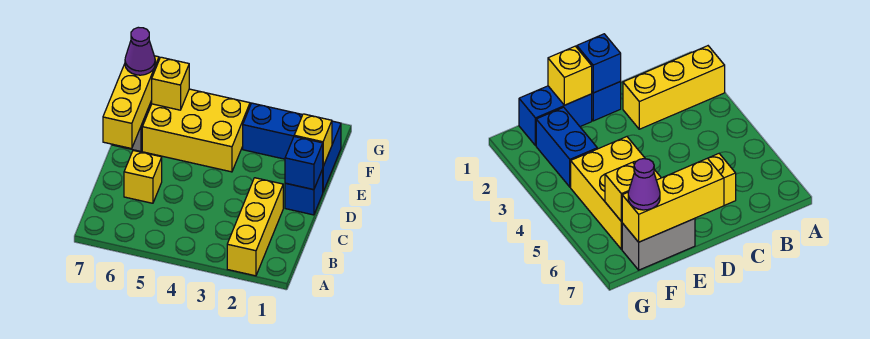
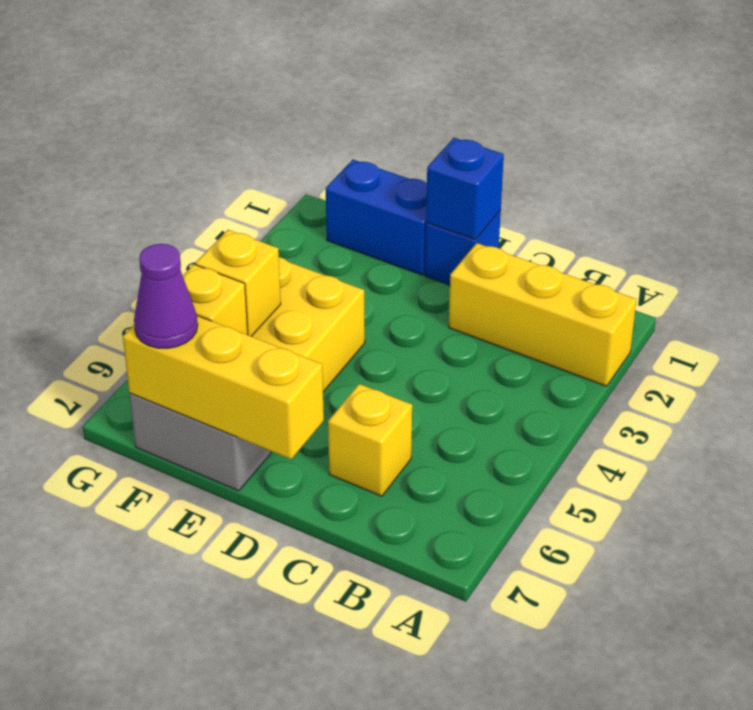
yellow brick E1 level 2 -> yellow brick F5 level 2
blue brick F2:F3 level 1 -> none

